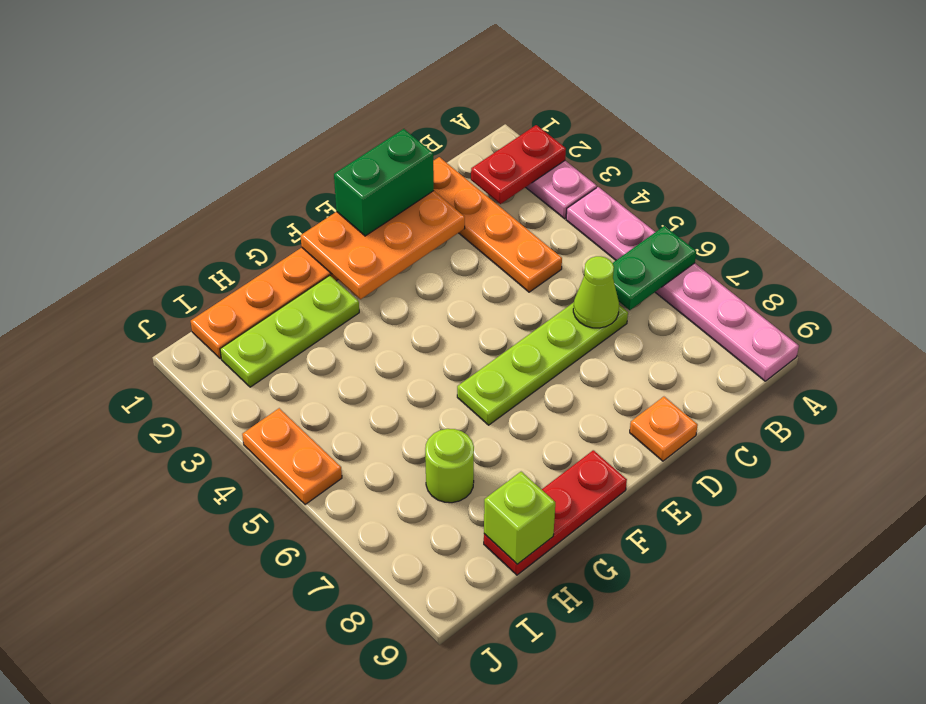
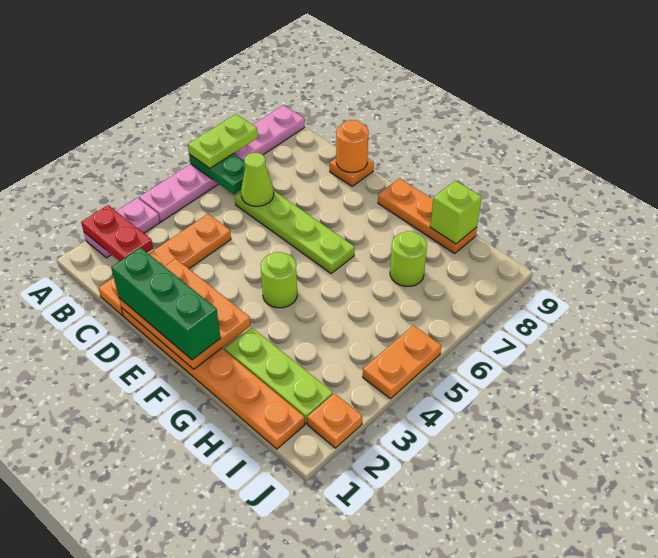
none -> lime plate A6:A7 level 3
green brick D1:E1 level 3 -> green brick D1:F1 level 3
none -> orange round brick D9 level 2
none -> lime round brick F4 level 1
red plate F9:H9 level 1 -> orange plate F9:H9 level 1
none -> orange plate J2 level 1

